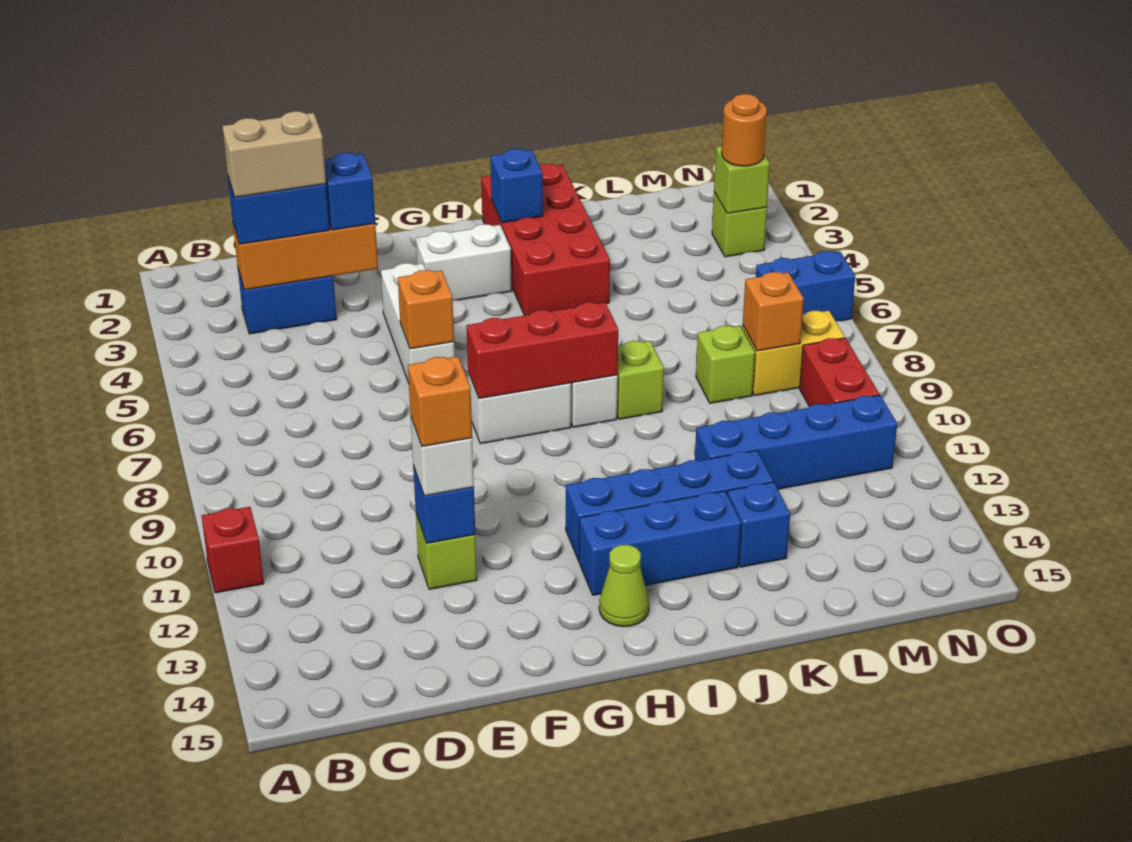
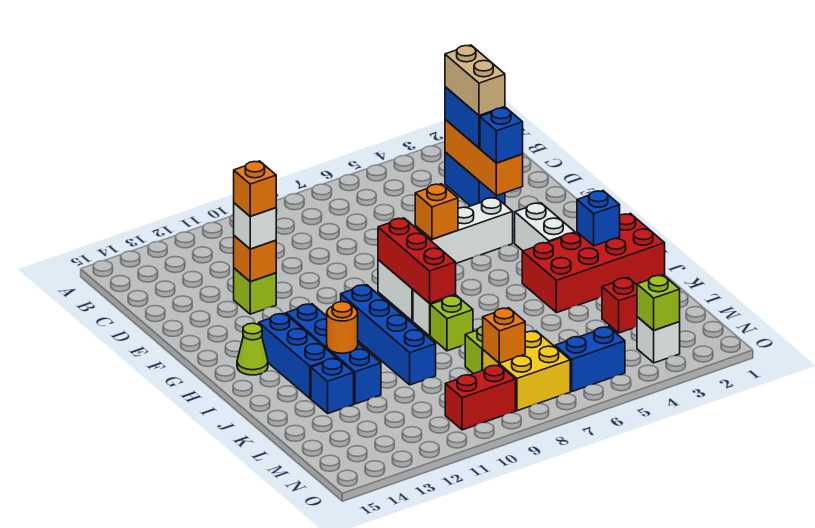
red brick A11 level 1 -> red brick L3 level 1
blue brick E12 level 2 -> orange brick E12 level 2
blue brick K11:N11 level 1 -> blue brick H10:K10 level 1
yellow brick M8:N8 level 1 -> yellow brick M7:N8 level 1
lime brick N3 level 1 -> white brick N3 level 1
orange round brick N3 level 3 -> orange round brick J12 level 2
blue brick N6:O6 level 1 -> blue brick N5:N6 level 1

